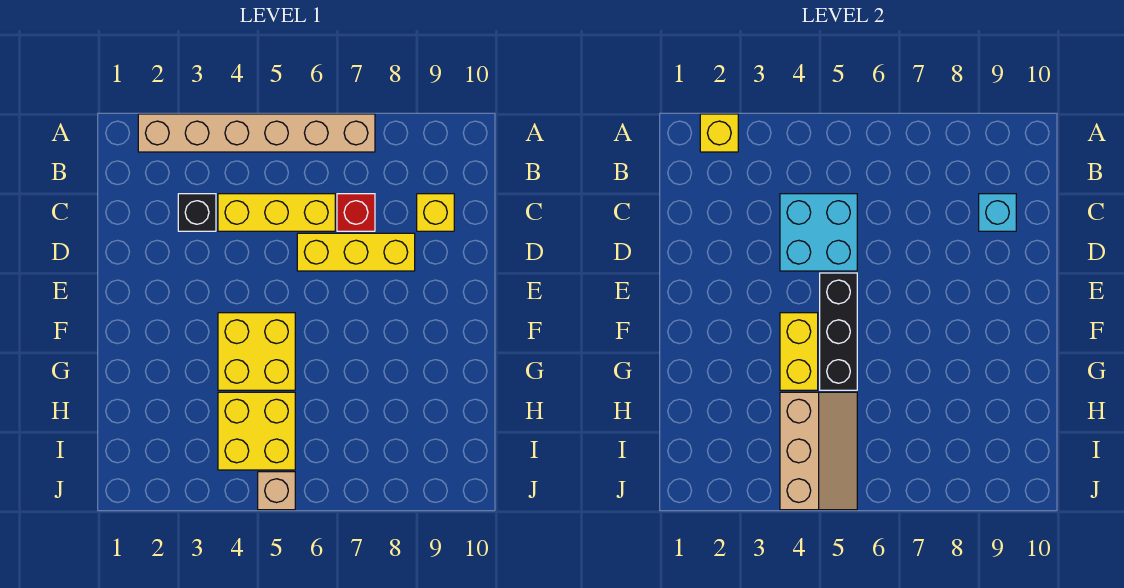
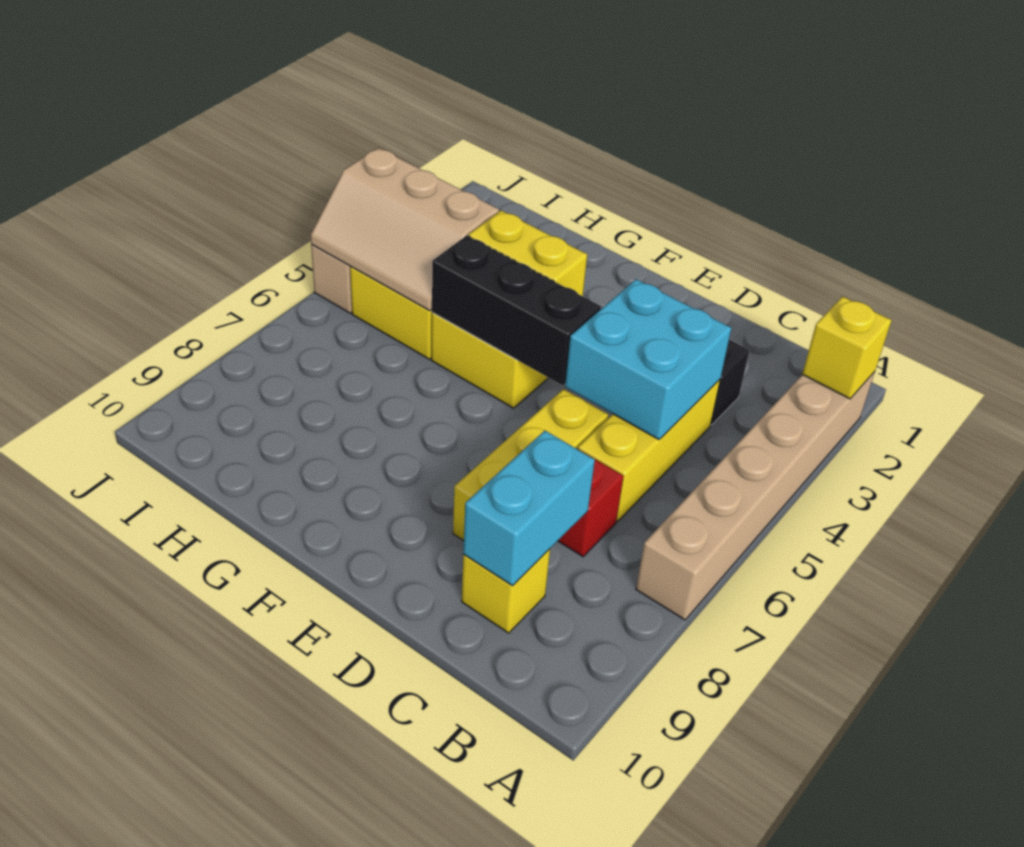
cyan brick C9 level 2 -> cyan brick C8:C9 level 2

